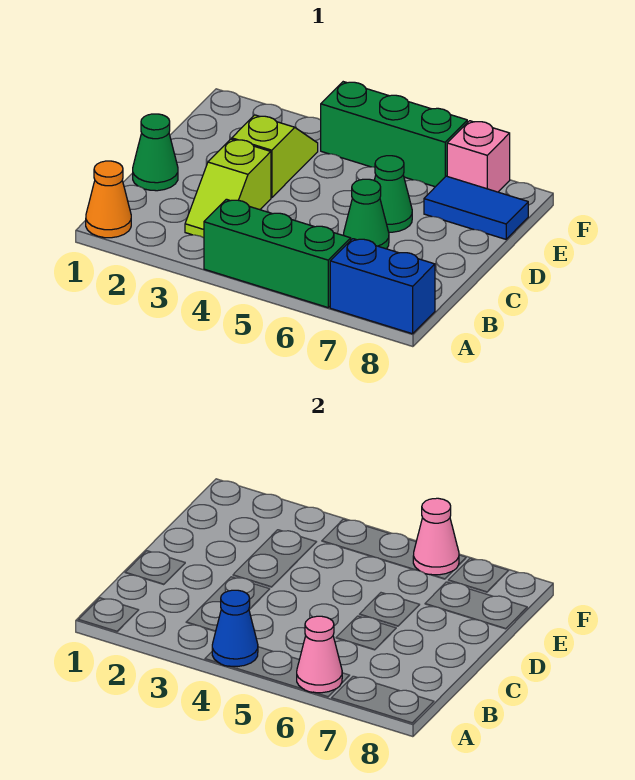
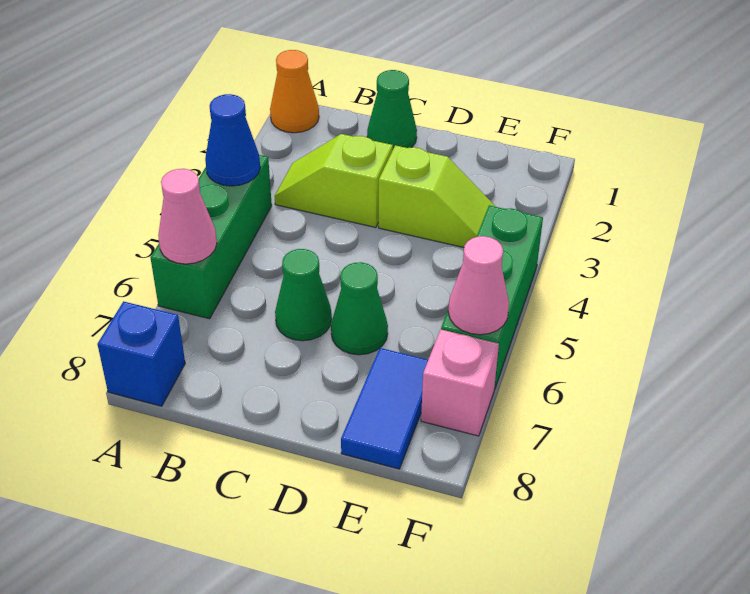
blue brick A7:A8 level 1 -> blue brick A8 level 1

